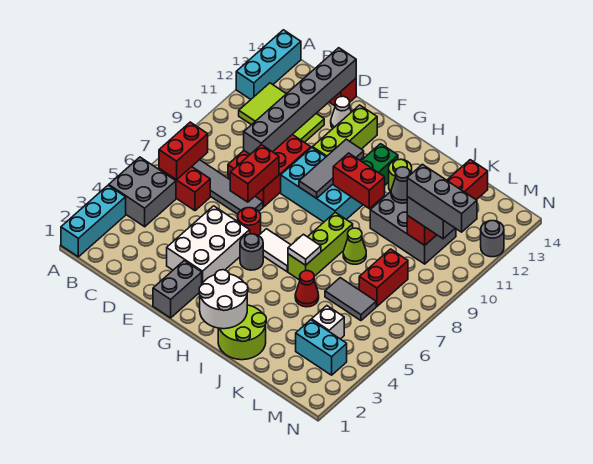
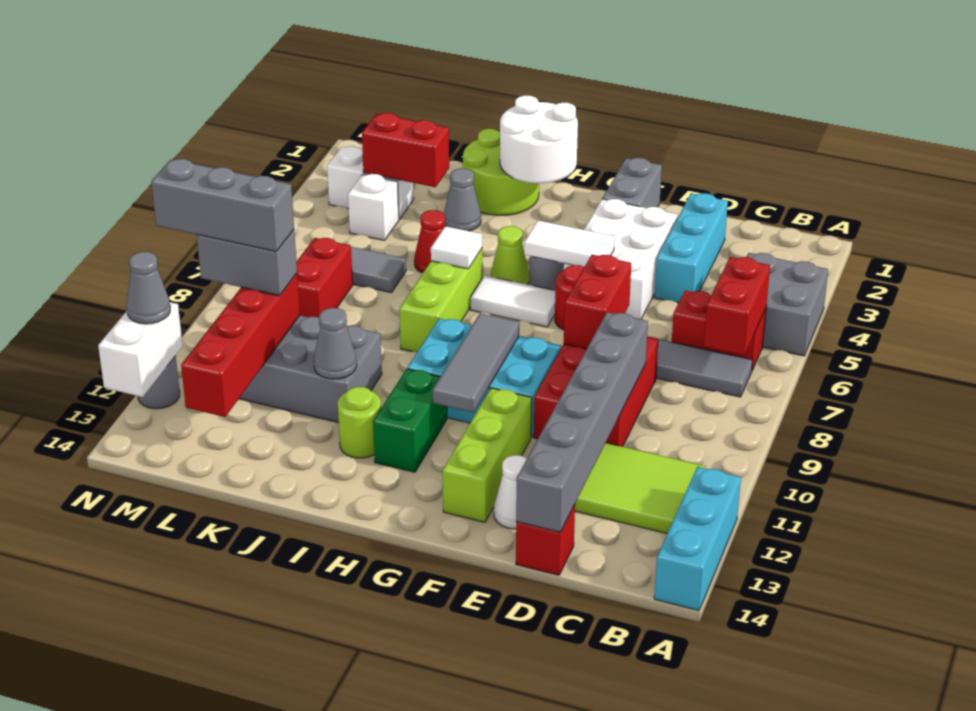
cyan brick A1:A3 level 1 -> cyan brick D2:D4 level 1
none -> white tile F5:G5 level 2
red brick H10:I10 level 2 -> red brick K3:L3 level 2
none -> grey cone J3 level 1
lime cone J8 level 1 -> lime cone H5 level 1
cyan brick L3:M3 level 1 -> white brick L3:M3 level 1
none -> white brick N12:N13 level 2
none -> grey cone N12 level 3

